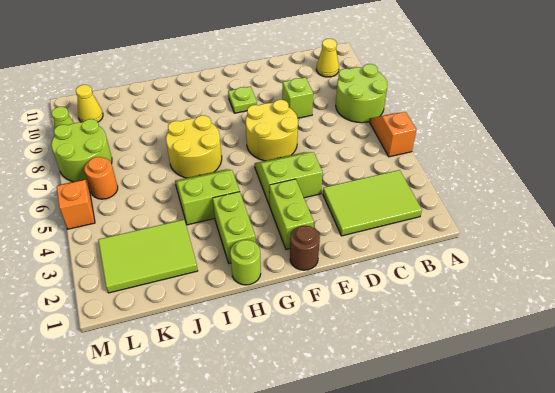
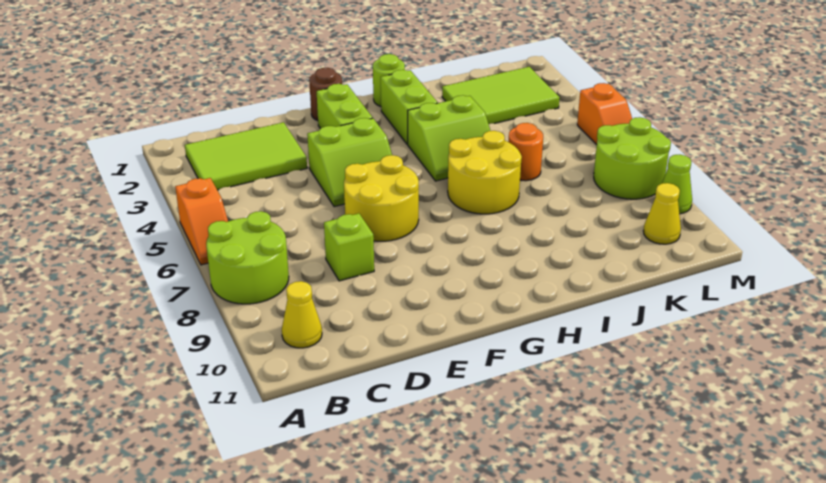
lime plate F9 level 1 -> none
orange round brick L6 level 1 -> orange round brick J6 level 1

